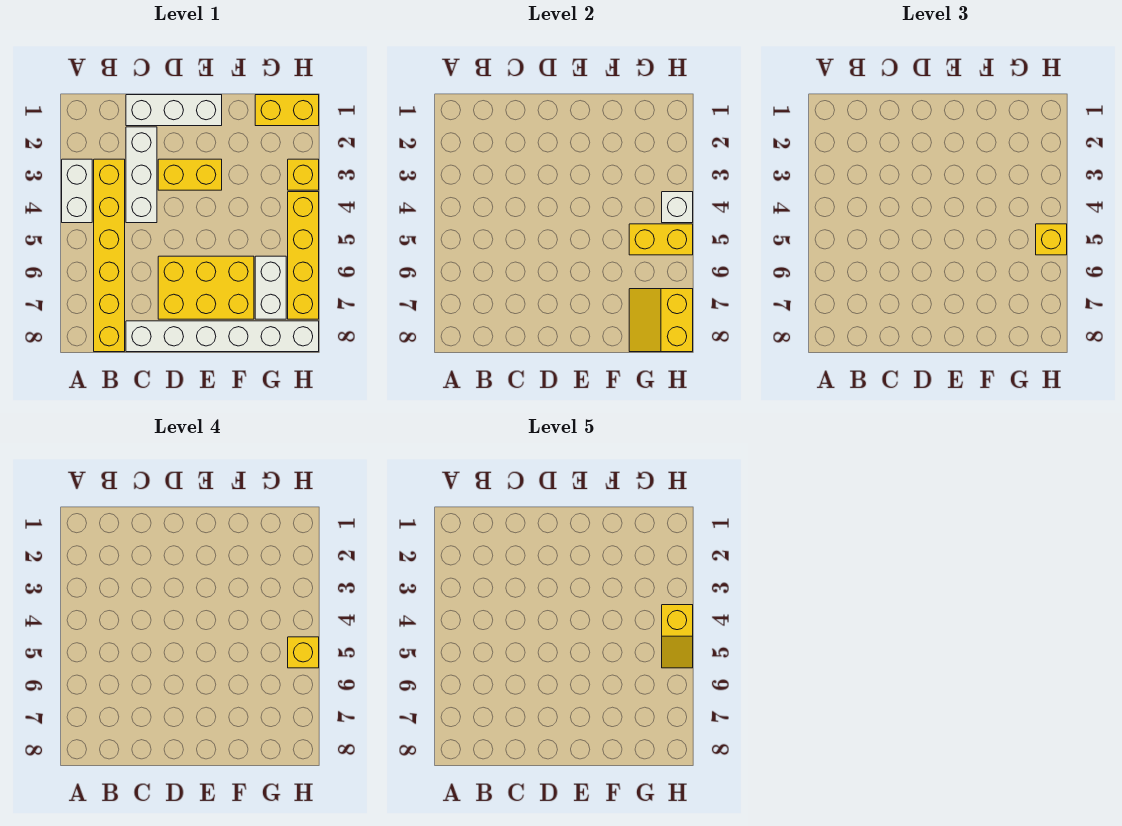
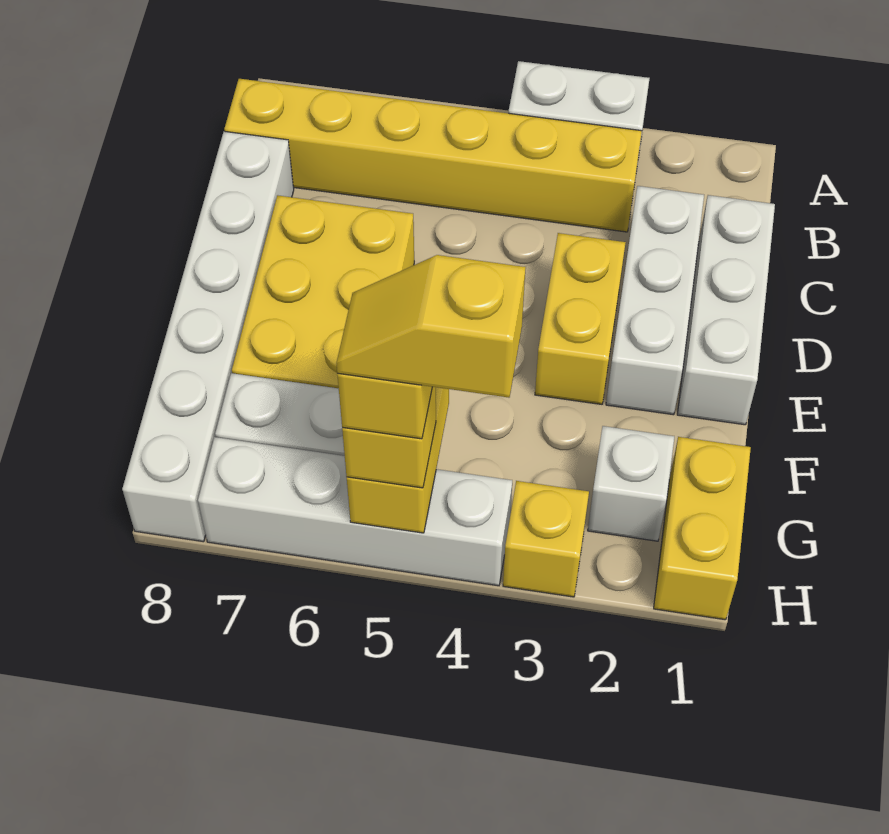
white brick C2:C4 level 1 -> white brick C2:E2 level 1
yellow slope G7:H8 level 2 top H -> none
yellow brick H4:H7 level 1 -> white brick H4:H7 level 1
white brick H4 level 2 -> white brick G2 level 1

